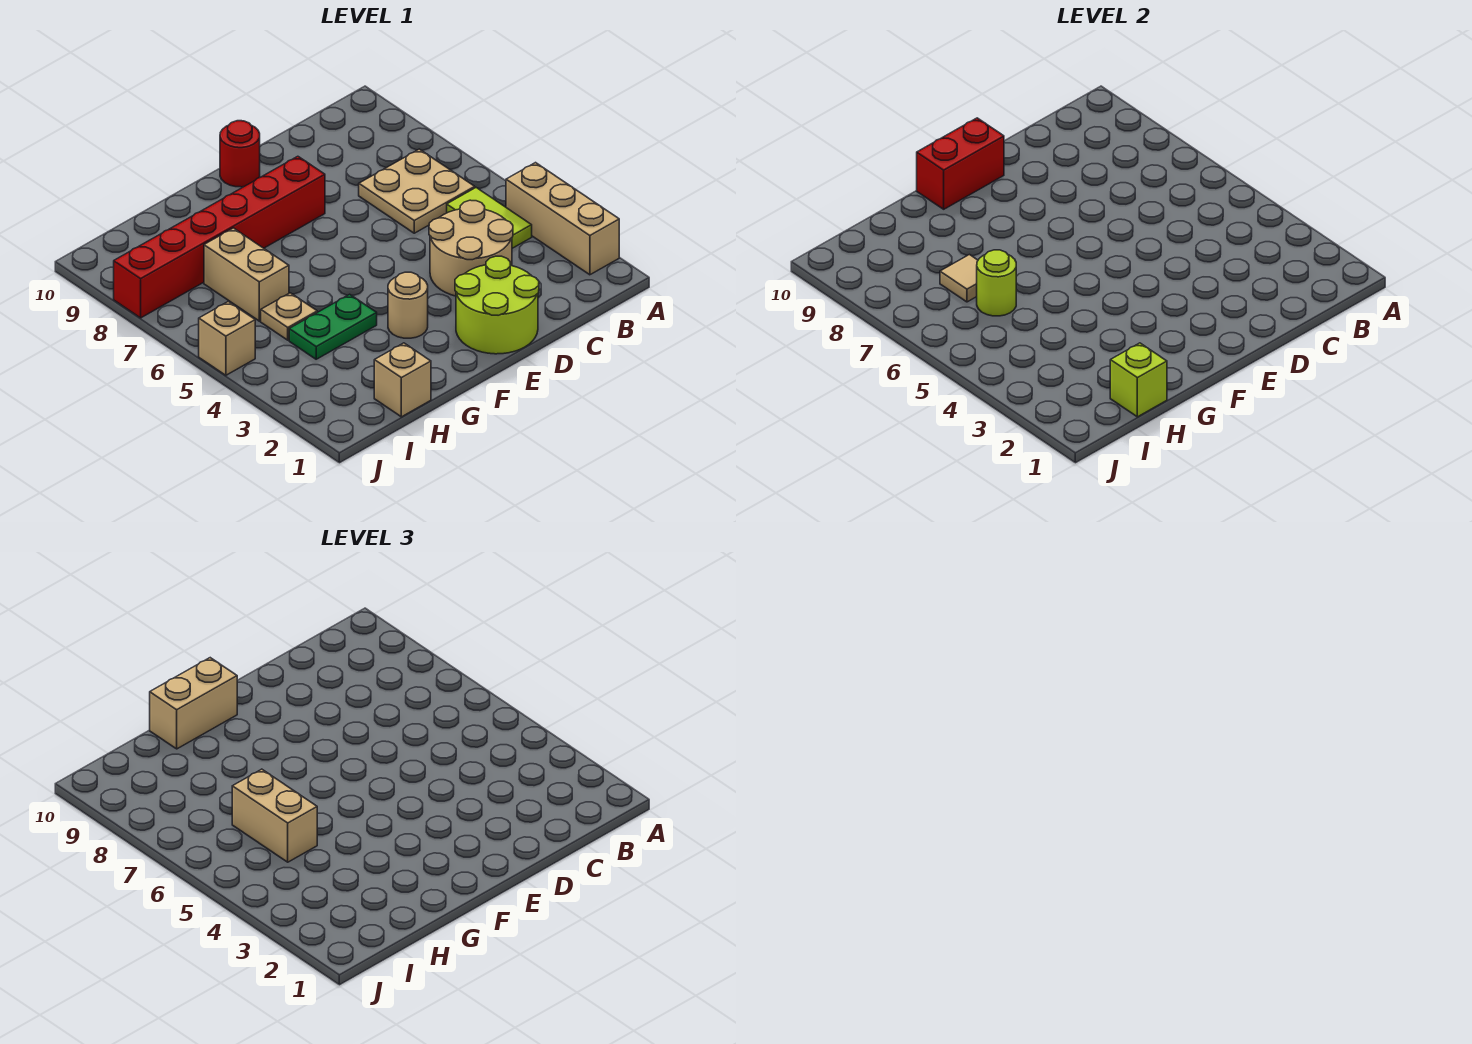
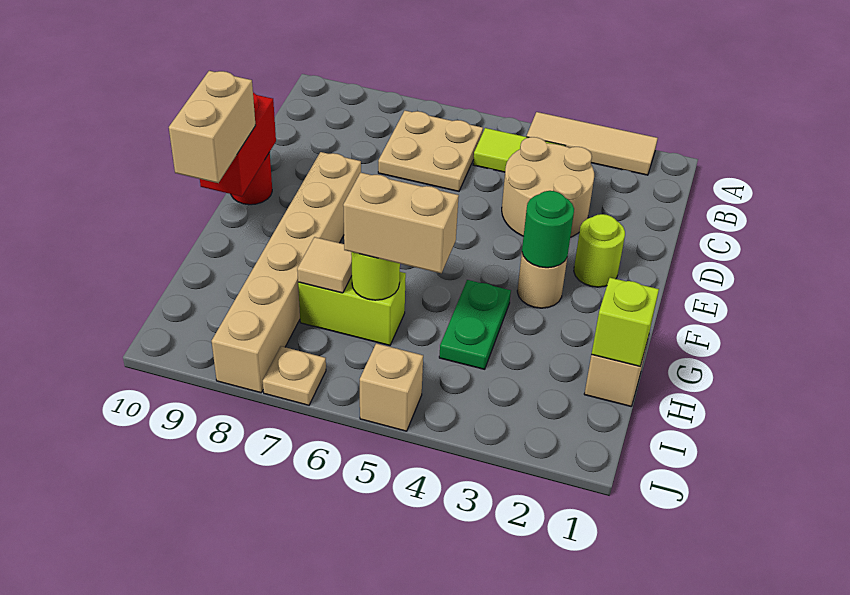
tan brick A2:A4 level 1 -> tan tile A2:A4 level 1
lime round brick D1:E2 level 1 -> lime round brick E2 level 1
red brick E8:J8 level 1 -> tan brick E8:J8 level 1
none -> green round brick F3 level 2
tan plate H5 level 1 -> tan plate J7 level 1
tan brick H6:H7 level 1 -> lime brick H6:H7 level 1

